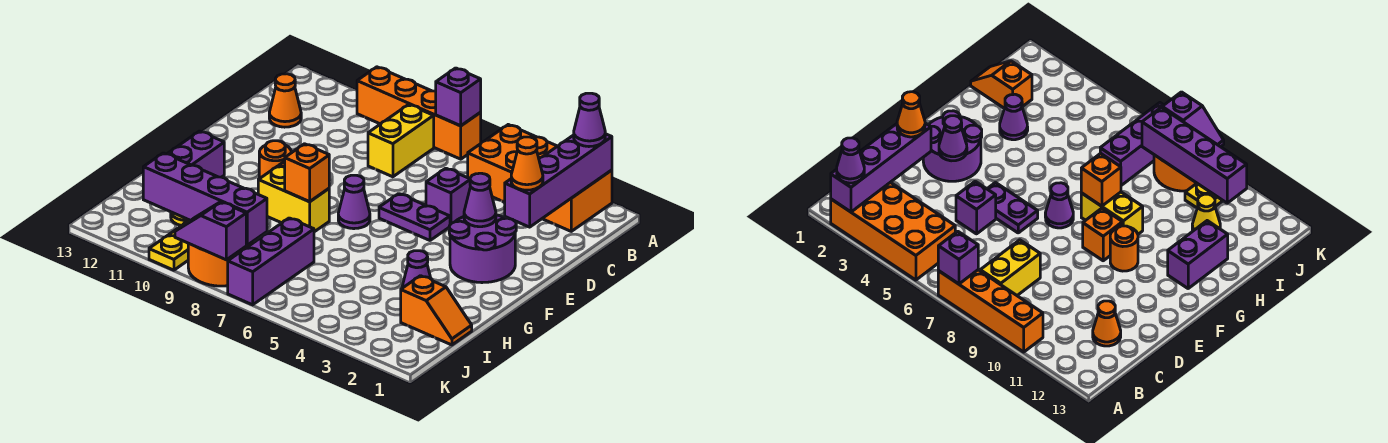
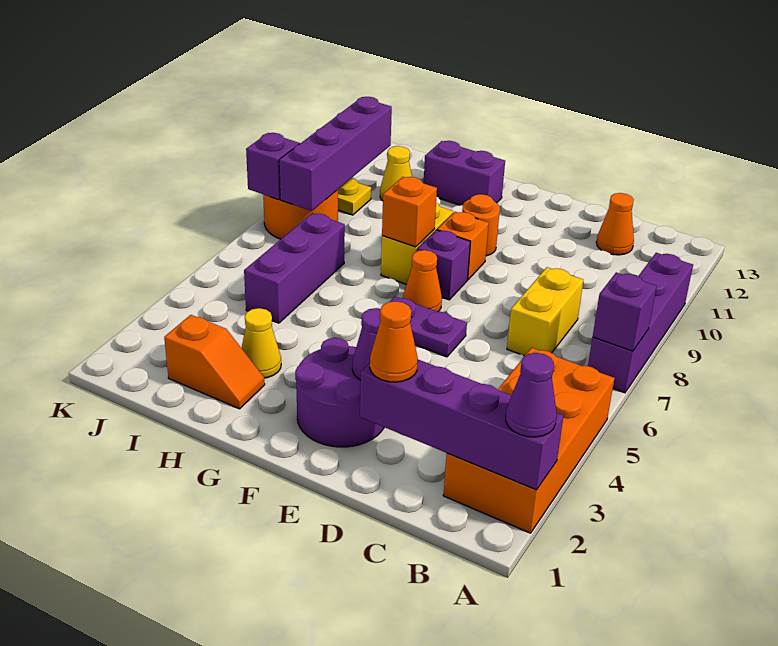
orange brick A7:A10 level 1 -> purple brick A7:A10 level 1
yellow brick B8:C8 level 1 -> yellow brick C7:C8 level 1
purple brick D5 level 1 -> purple brick F8 level 1
purple plate E5:E6 level 1 -> purple plate E6:F6 level 1
purple cone F7 level 1 -> orange cone F7 level 1
purple cone H3 level 1 -> yellow cone H3 level 1
orange slope I1:I2 level 1 top 2 -> orange slope H2:I2 level 1 top I
purple brick I7:K7 level 1 -> purple brick I5:I7 level 1

